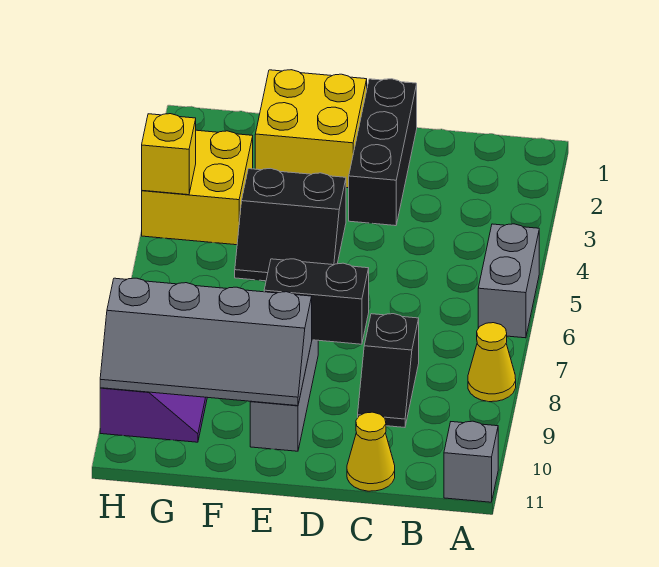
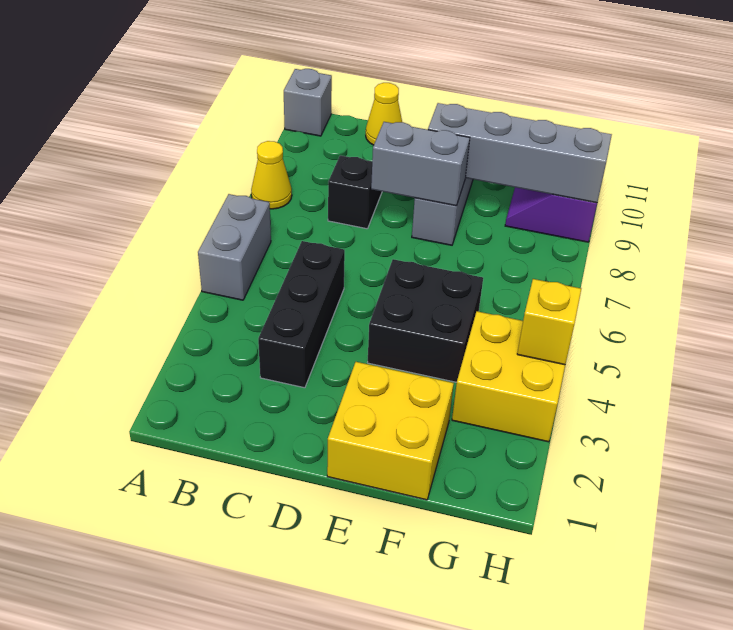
black brick D1:D3 level 1 -> black brick C3:C5 level 1
black brick D8:E8 level 2 -> grey brick D8:E8 level 2
black slope E4:F5 level 1 top 4 -> black brick E4:F5 level 1

